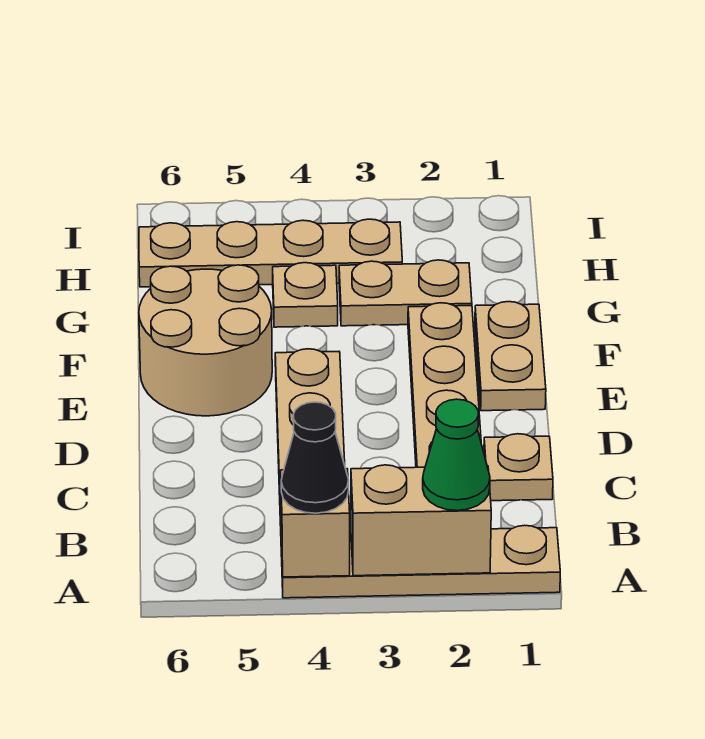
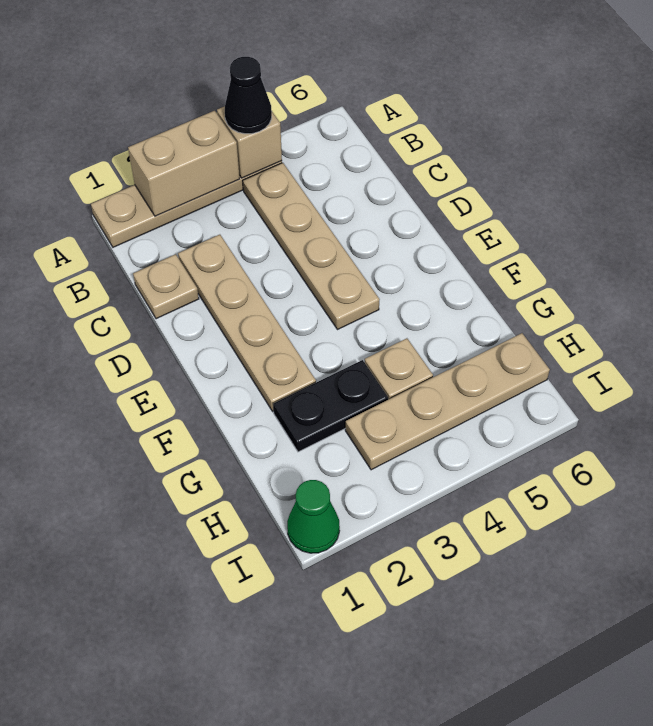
green cone A2 level 3 -> green cone I1 level 1
tan plate E1:F1 level 1 -> none
tan round brick E5:F6 level 1 -> none
tan plate G2:G3 level 1 -> black plate G2:G3 level 1

